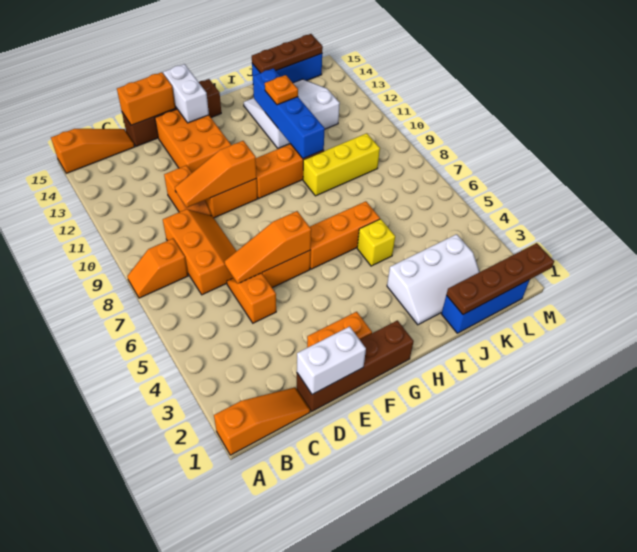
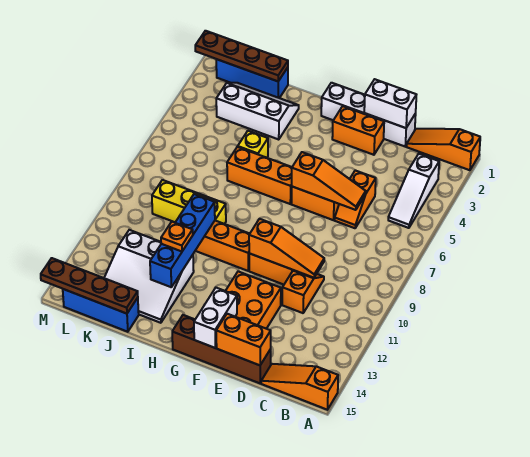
orange slope A8:B8 level 1 top B -> none
none -> white slope B3:B5 level 1 top 3
orange slope C7:D9 level 1 top C -> none
brown brick D1:G1 level 1 -> white brick D1:G1 level 1
brown plate J15:L15 level 2 -> brown plate J15:M15 level 2

